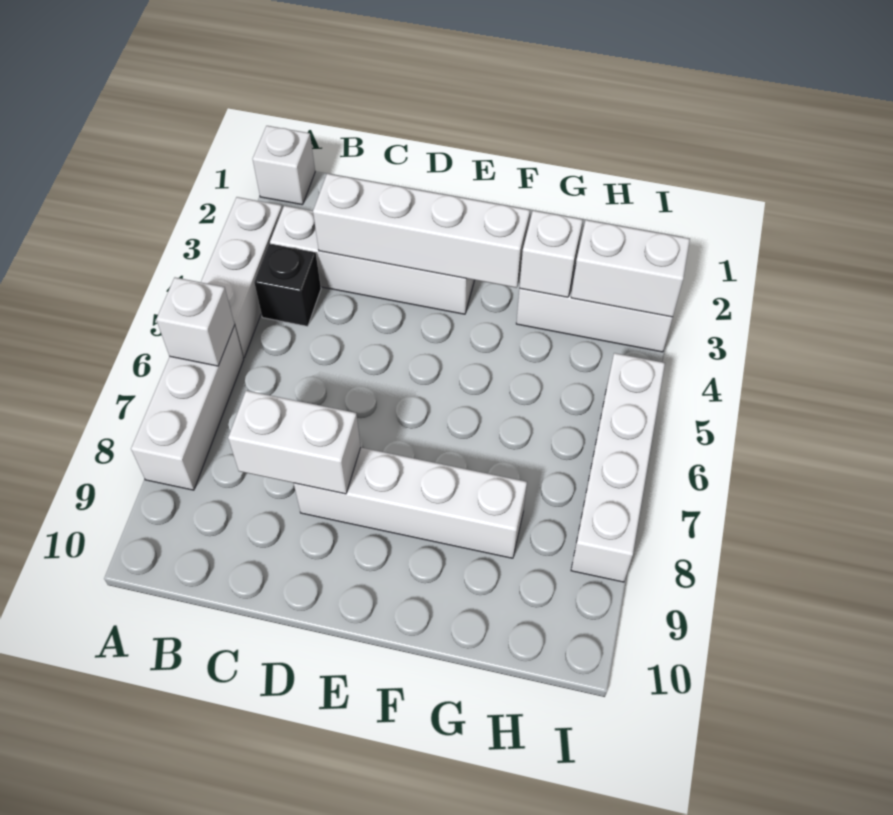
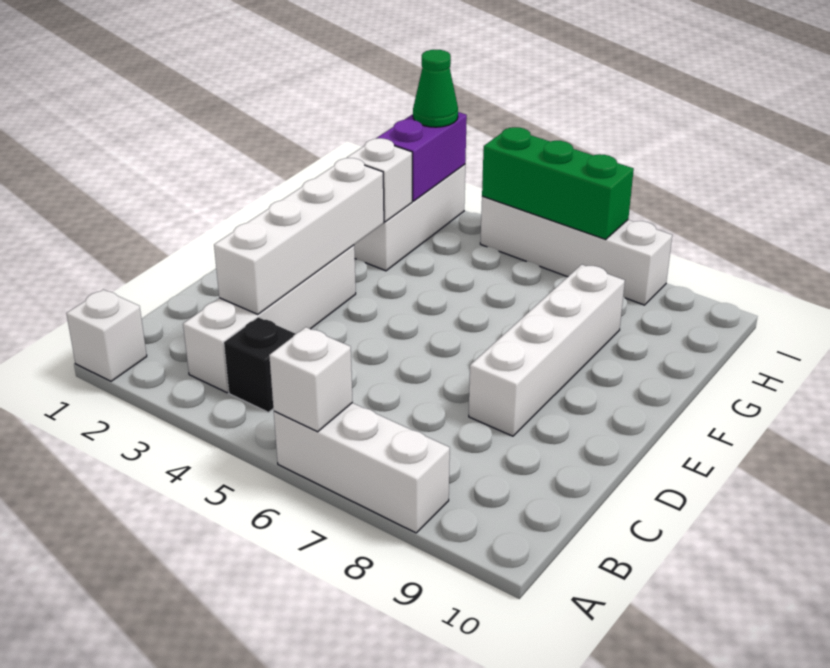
white brick A3:A5 level 1 -> none
white brick C8:D8 level 2 -> none
white brick H3:I3 level 2 -> purple brick H3:I3 level 2
none -> green cone I3 level 3
none -> green brick I5:I7 level 2

